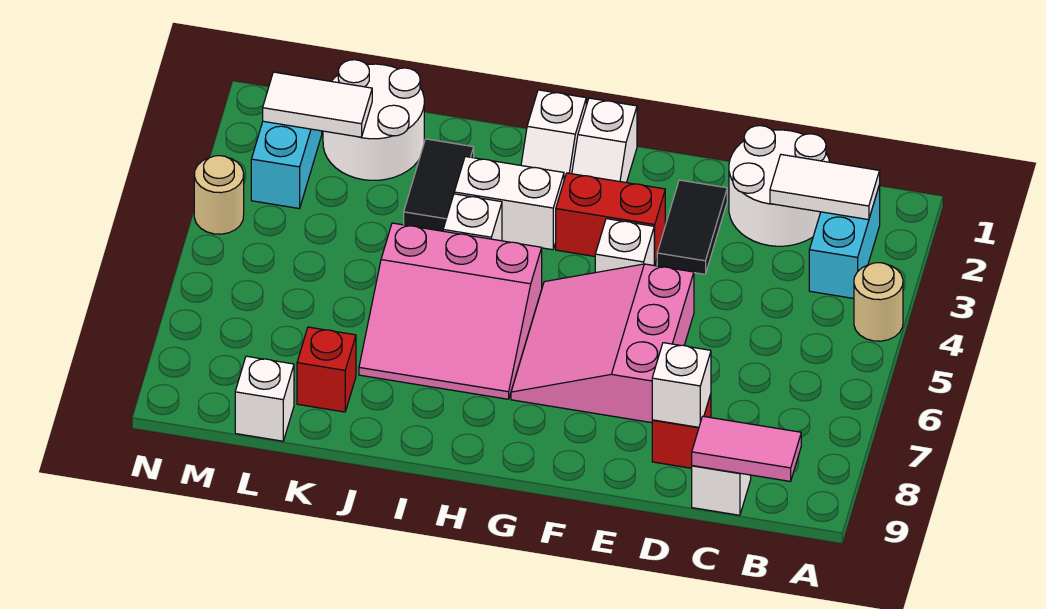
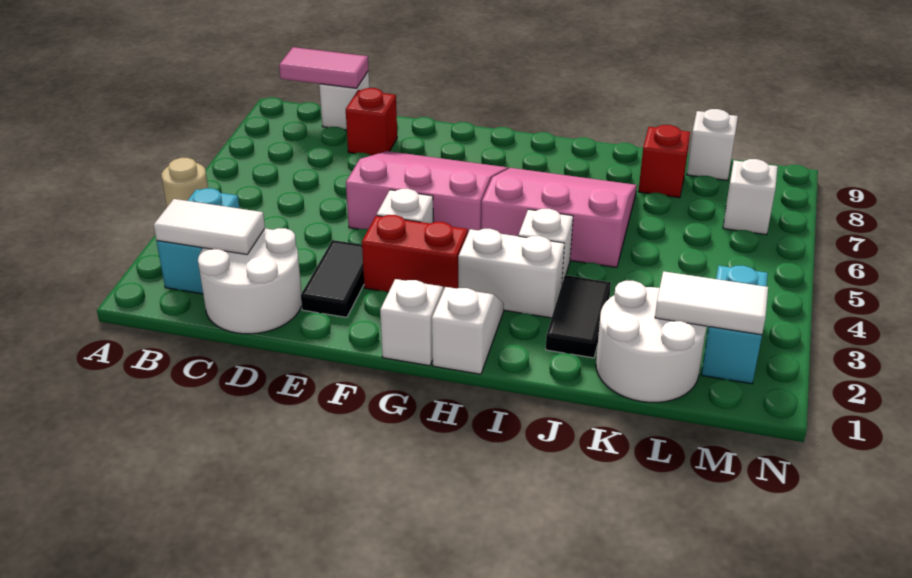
white brick D8 level 2 -> white brick M7 level 1
pink slope E5:G7 level 1 top E -> pink slope E5:G7 level 1 top 5
tan round brick N4 level 1 -> none

